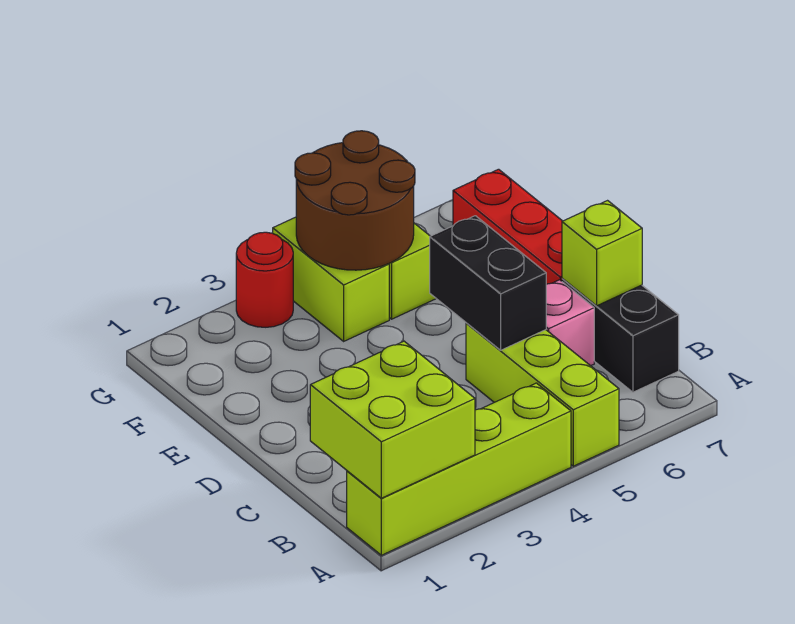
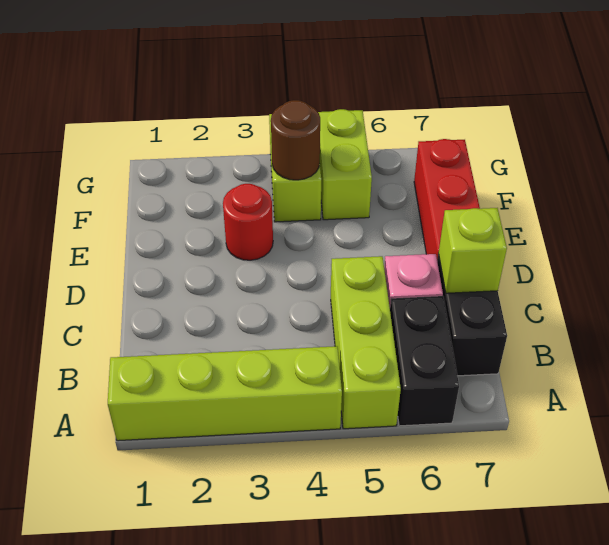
lime brick A1:B2 level 2 -> none
black brick C5:D5 level 2 -> black brick A6:B6 level 1
brown round brick F4:G5 level 2 -> brown round brick F4 level 2
red round brick G3 level 1 -> red round brick E3 level 1

